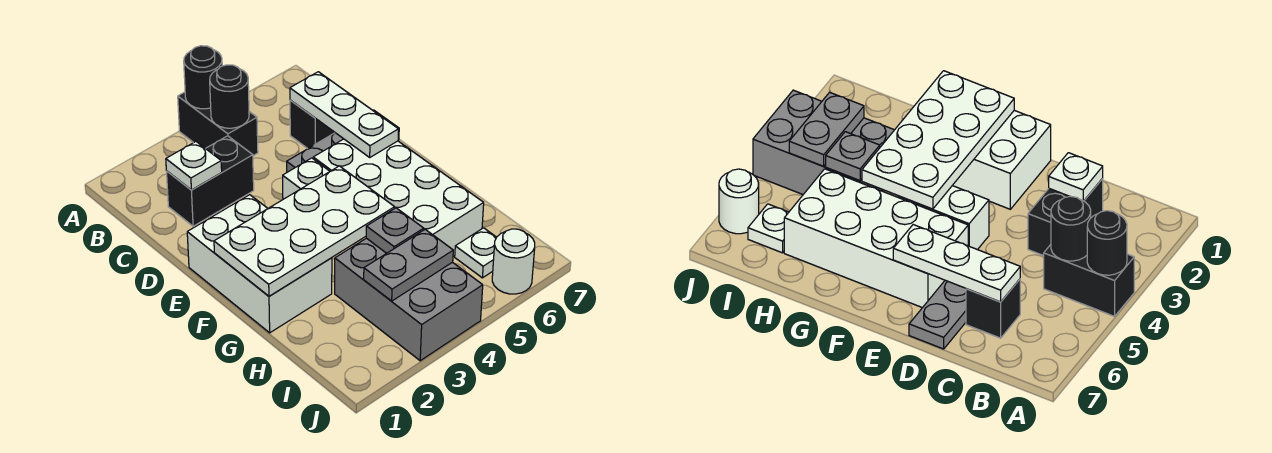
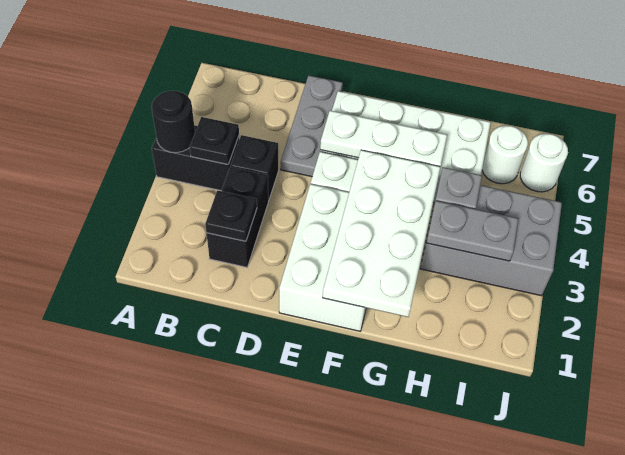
black round brick B4 level 2 -> black plate B4 level 2
white plate C2 level 2 -> black plate C2 level 2
black brick C6 level 1 -> black brick C4 level 1
white plate C6:E6 level 2 -> white plate E5:G5 level 2
white brick E1:G2 level 1 -> white brick E1:F3 level 1
grey plate I3:I4 level 2 -> grey plate H3:I3 level 2
white plate I6 level 1 -> white round brick I6 level 1

